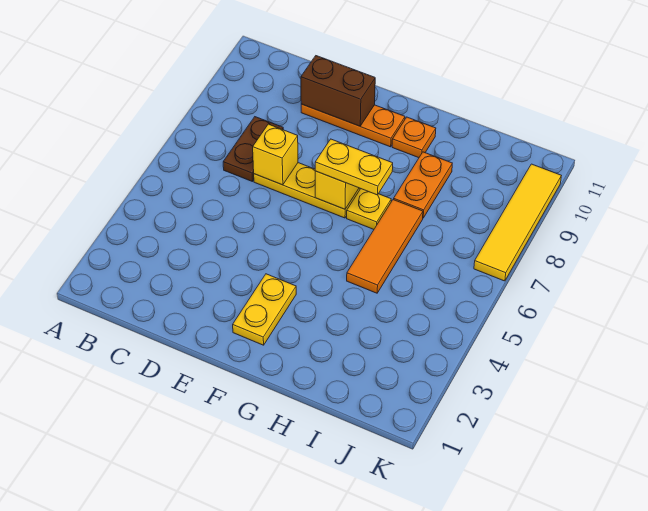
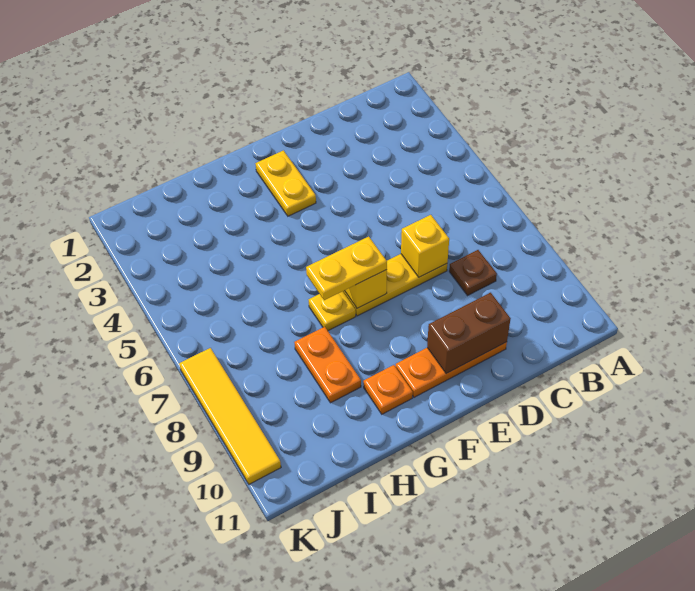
brown plate C7:C8 level 1 -> brown plate C8 level 1
orange tile H5:H7 level 1 -> none

